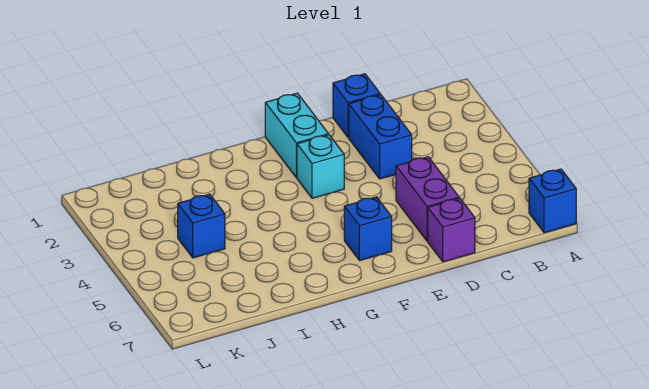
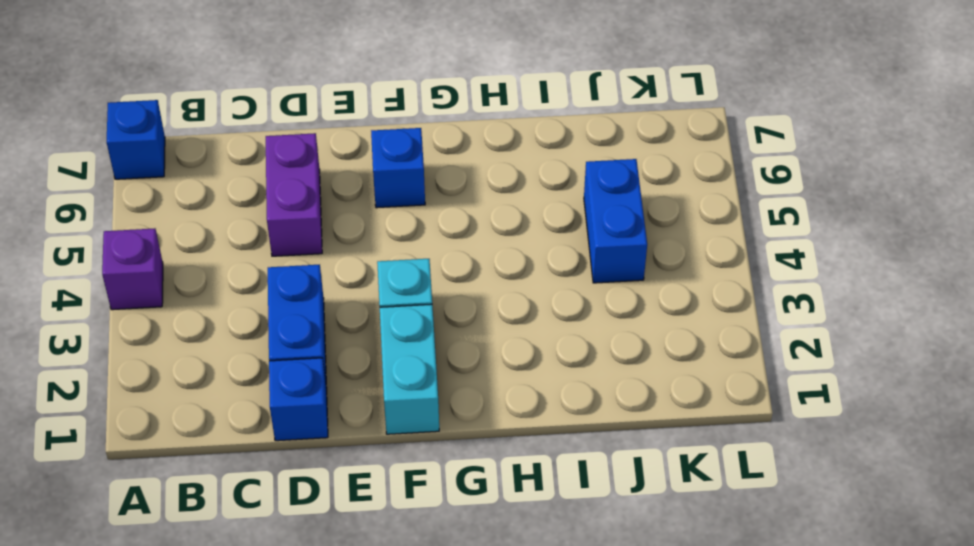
purple brick D7 level 1 -> purple brick A4 level 1
blue brick J4 level 1 -> blue brick J4:J5 level 1

